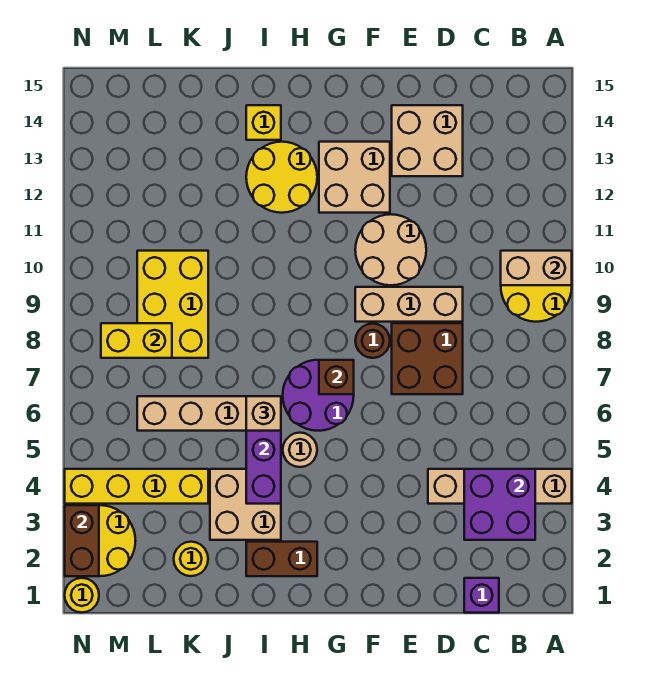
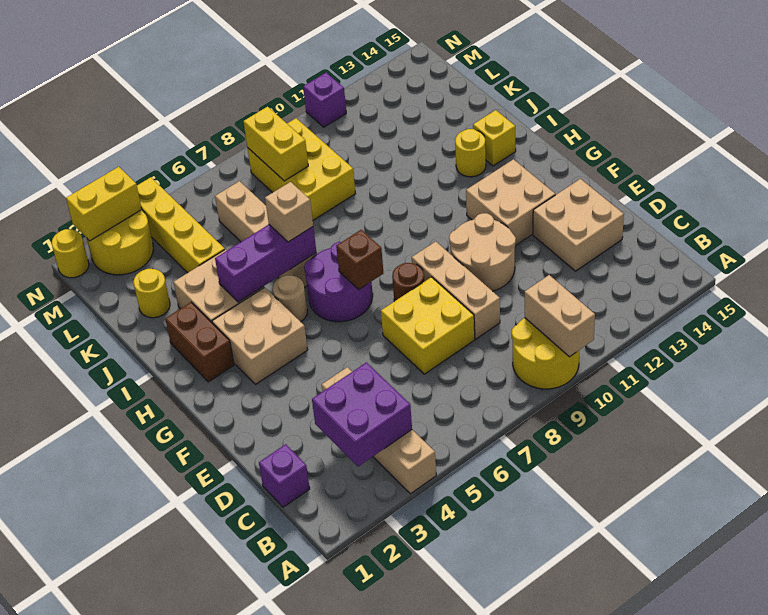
brown brick D7:E8 level 1 -> yellow brick D7:E8 level 1
none -> tan brick G3:H4 level 1
yellow round brick H12:I13 level 1 -> yellow round brick I13 level 1
yellow brick K8:L10 level 1 -> yellow brick K8:M9 level 1
brown brick N2:N3 level 2 -> yellow brick N2:N3 level 2
none -> purple brick N11 level 1

